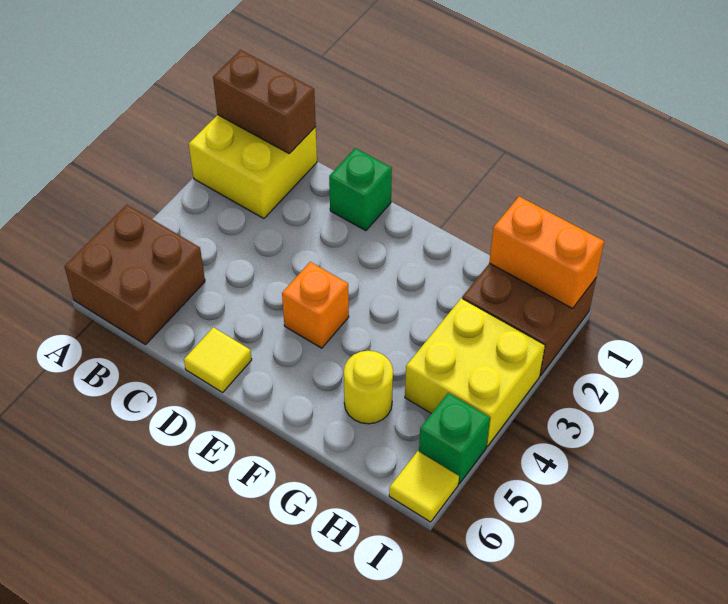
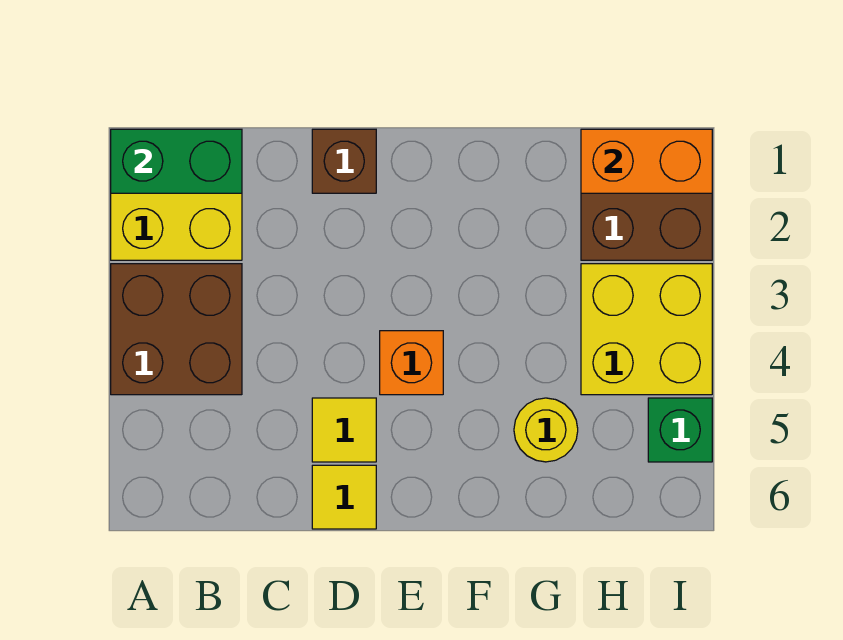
brown brick A1:B1 level 2 -> green brick A1:B1 level 2
brown brick A5:B6 level 1 -> brown brick A3:B4 level 1
green brick D1 level 1 -> brown brick D1 level 1
yellow tile I6 level 1 -> yellow tile D5 level 1

